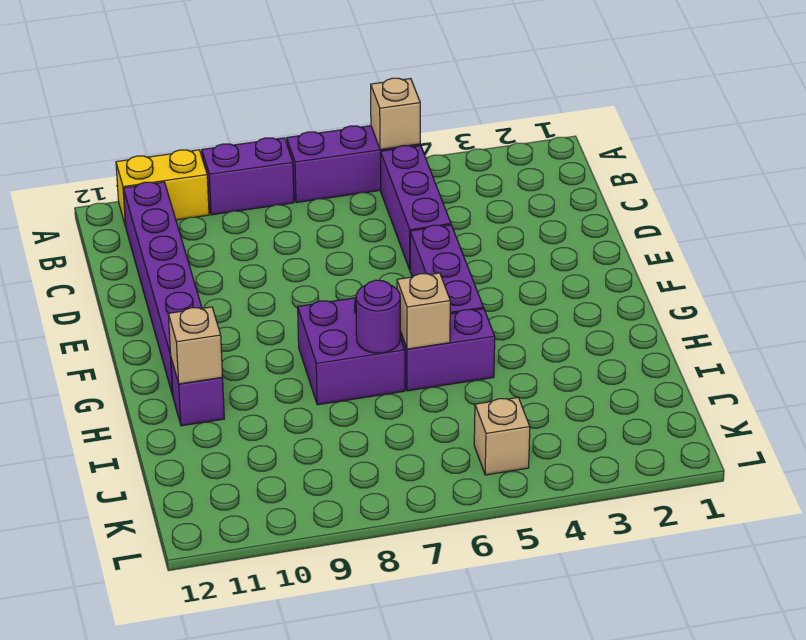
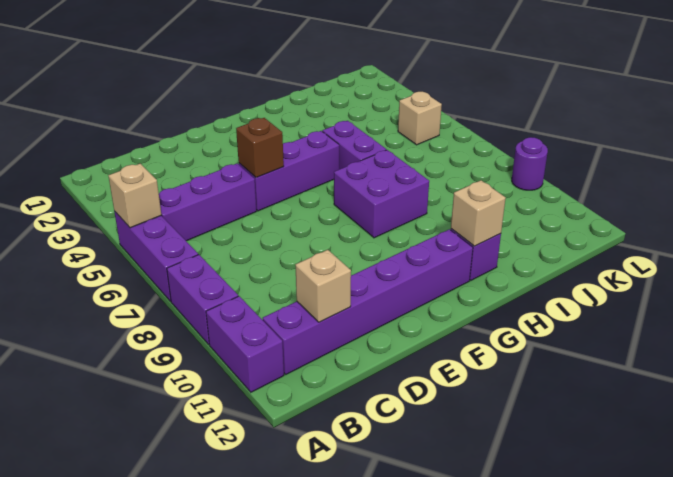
yellow brick A10:A11 level 1 -> purple brick A10:A11 level 1
none -> brown brick E5 level 2
tan brick H6 level 2 -> tan brick C11 level 2
purple round brick H7 level 2 -> purple round brick L9 level 1

